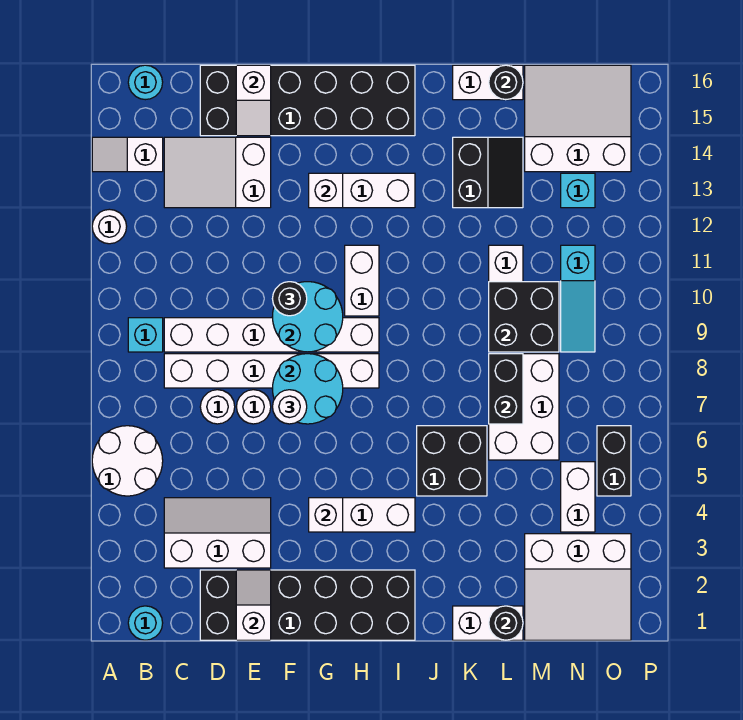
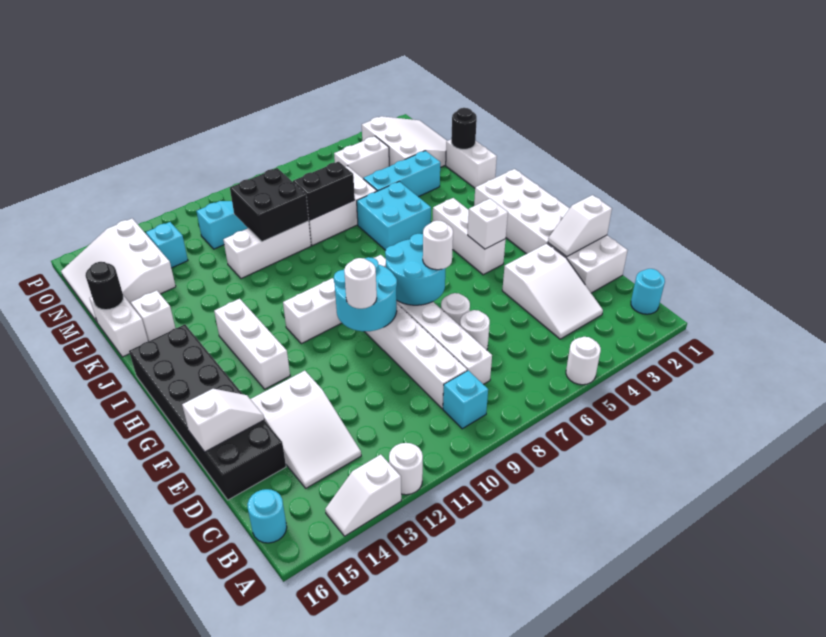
white round brick A5:B6 level 1 -> white round brick A5 level 1
white slope A14:B14 level 1 top B -> white slope A13:A14 level 1 top 13
white slope C3:E4 level 1 top 3 -> white slope C3:E4 level 1 top E
black brick D1:I2 level 1 -> white brick D1:I2 level 1
black round brick F10 level 3 -> white round brick F10 level 3
white brick G13 level 2 -> white brick K15 level 1
black brick J5:K6 level 1 -> cyan brick J5:K6 level 1
black slope K13:L14 level 1 top K -> none
none -> cyan brick L3:L5 level 1
black brick O5:O6 level 1 -> none

